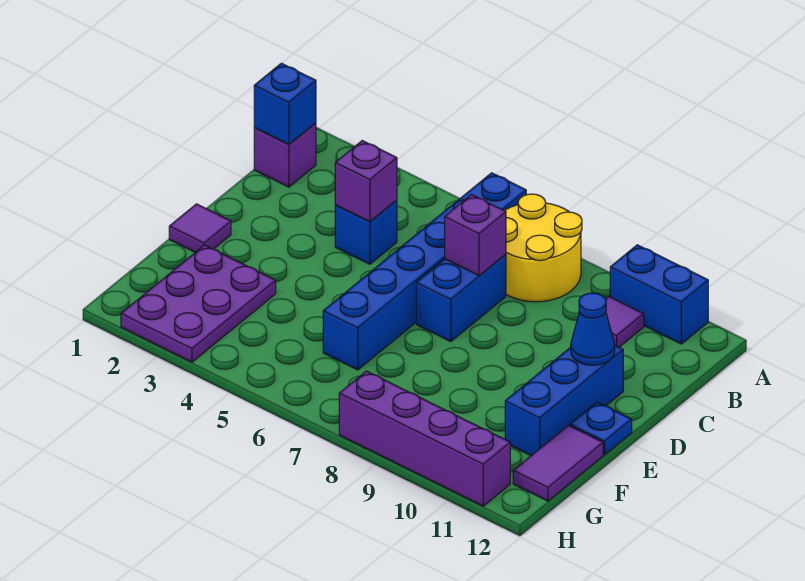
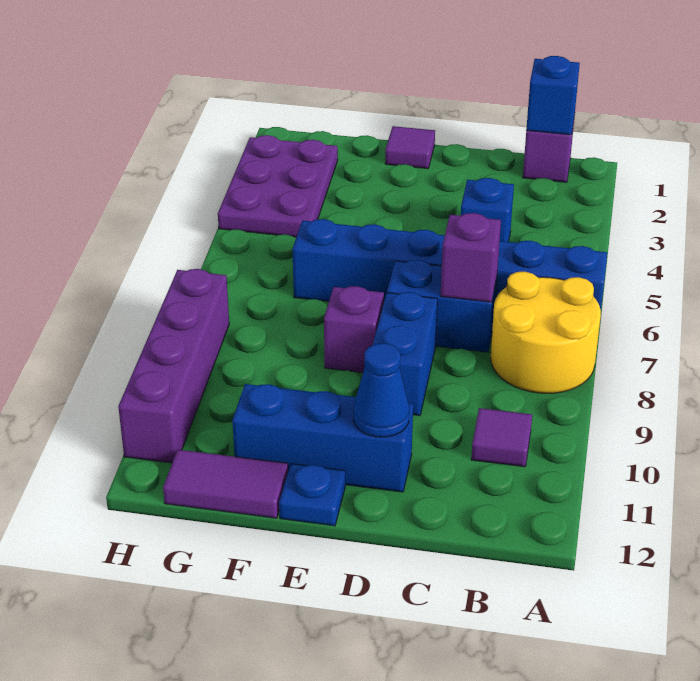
blue brick A10:A11 level 1 -> blue brick D8:D9 level 1
purple brick C4 level 2 -> purple brick E8 level 1
purple plate F2:H3 level 1 -> purple plate G2:H4 level 1

